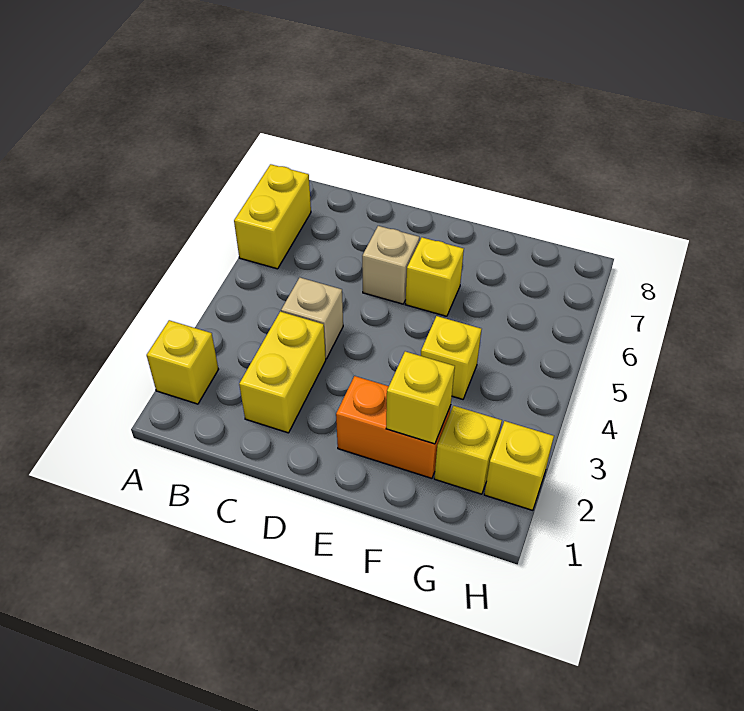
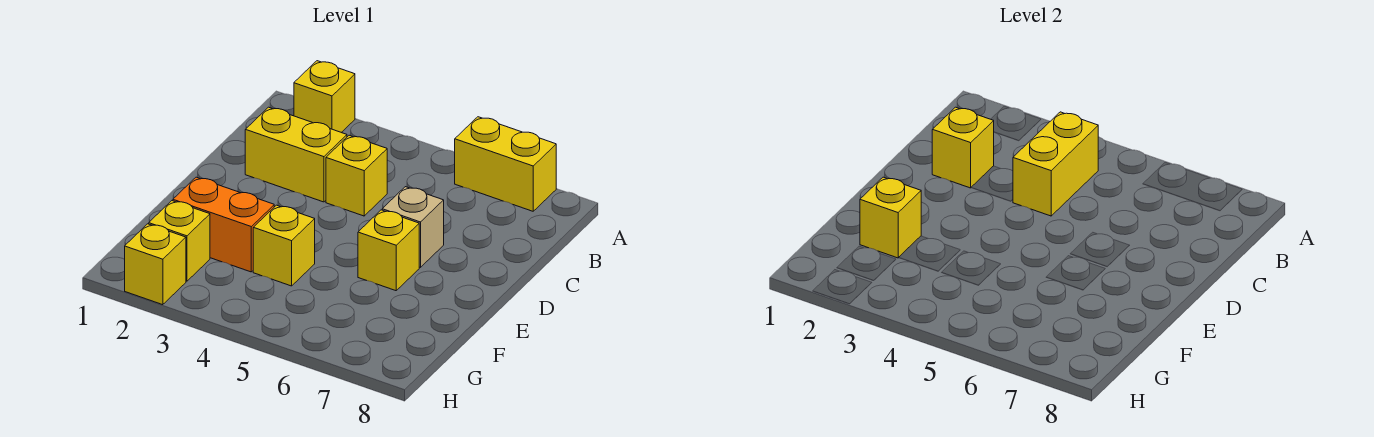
none -> yellow brick B4:C4 level 2
none -> yellow brick C2 level 2
tan brick C4 level 1 -> yellow brick C4 level 1
orange brick E2:F2 level 1 -> orange brick F2:F3 level 1

